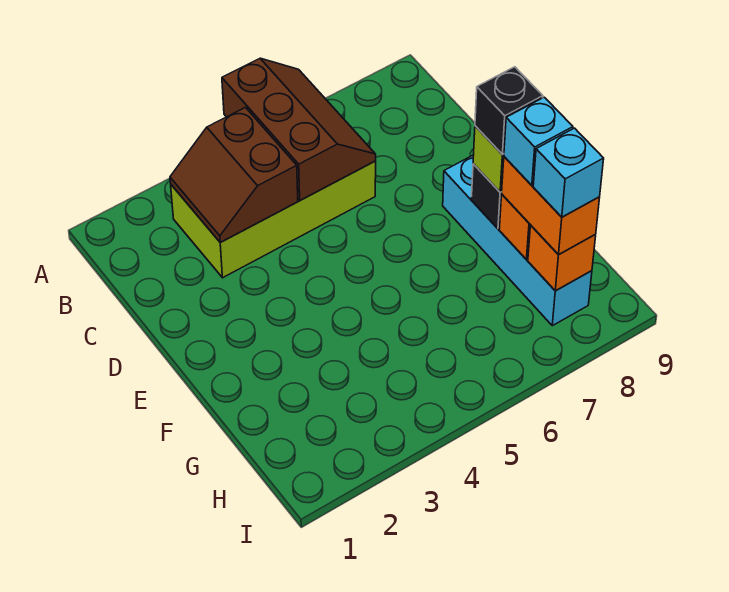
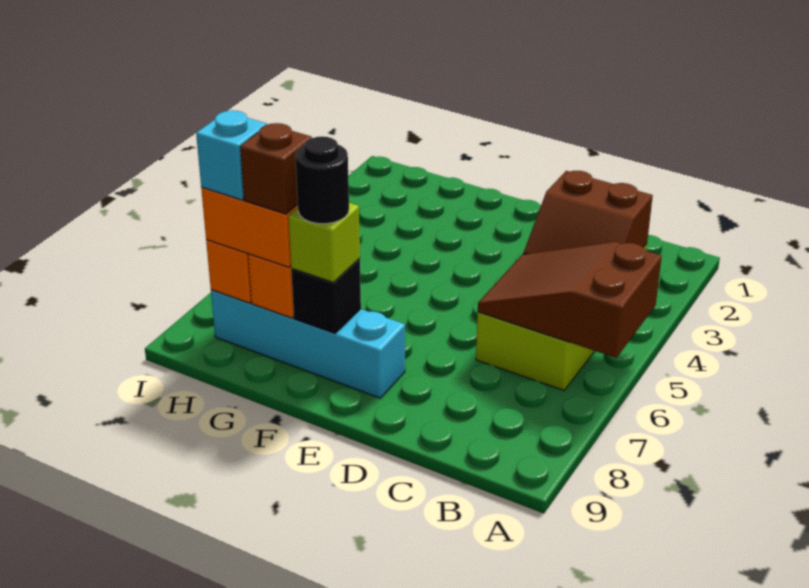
brown slope A5:C6 level 2 top 5 -> brown slope A5:C6 level 2 top A
brown slope B3:C4 level 2 top 4 -> brown slope B3:C4 level 2 top 3
black brick F8 level 4 -> black round brick F8 level 4
cyan brick G8 level 4 -> brown brick G8 level 4

